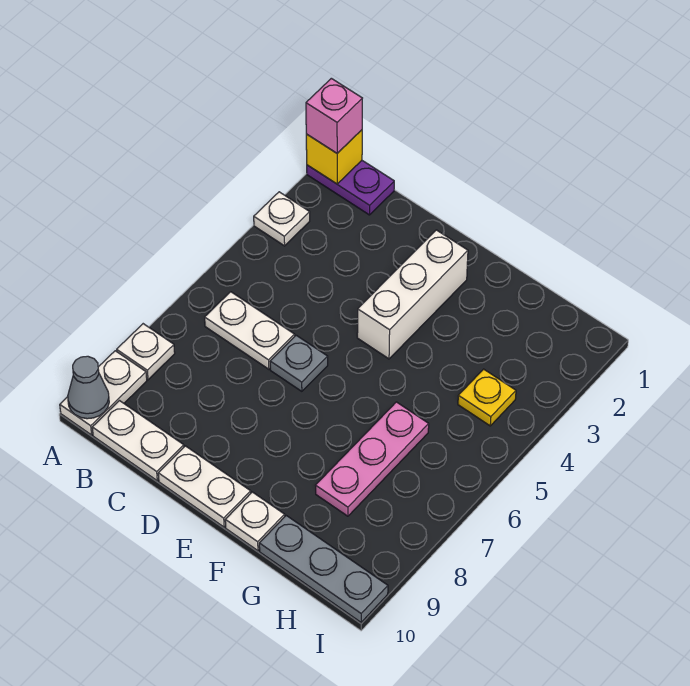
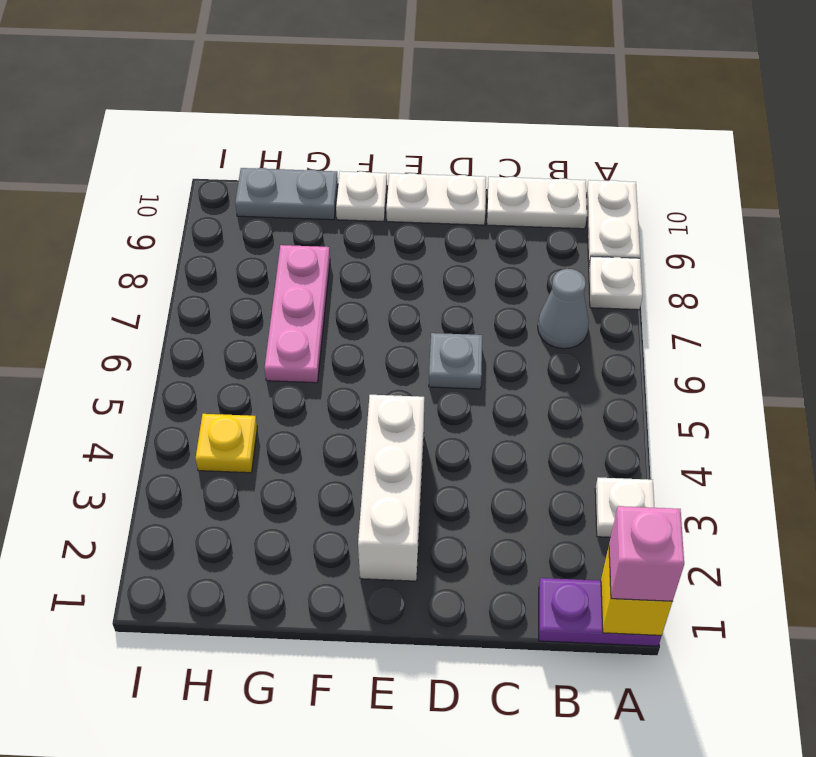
grey cone A10 level 2 -> grey cone B7 level 1
white plate B6:C6 level 1 -> none
grey plate G10:I10 level 1 -> grey plate G10:H10 level 1

